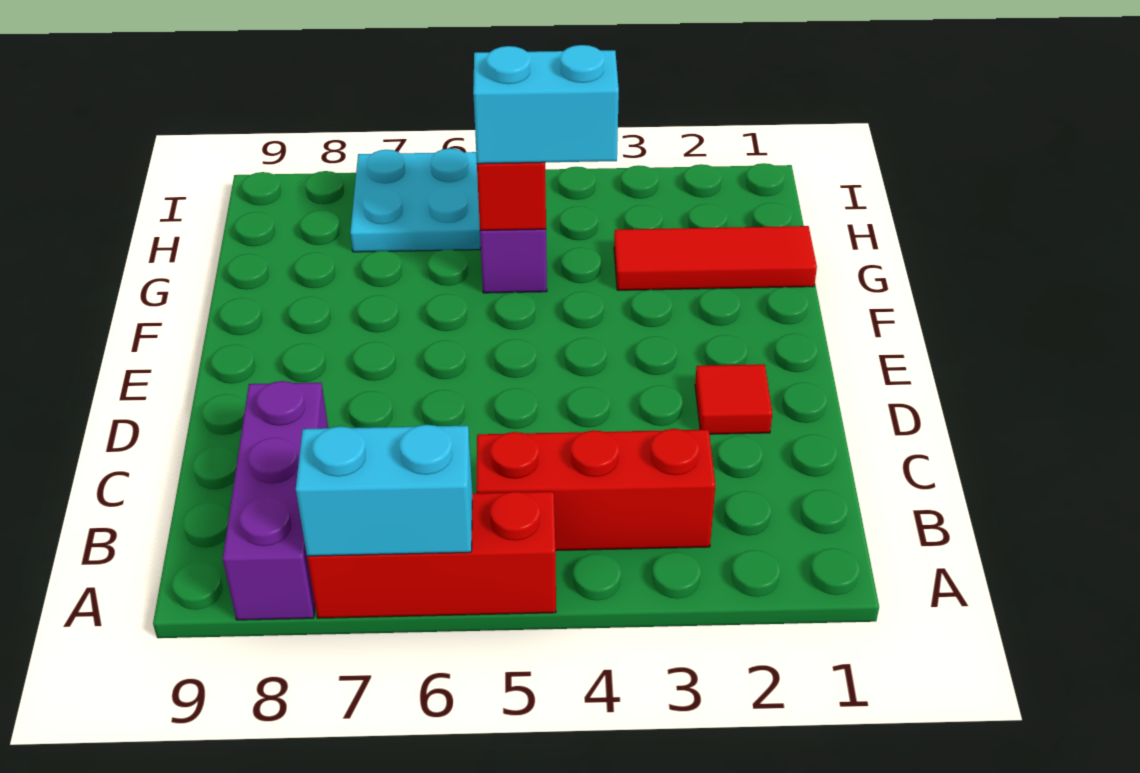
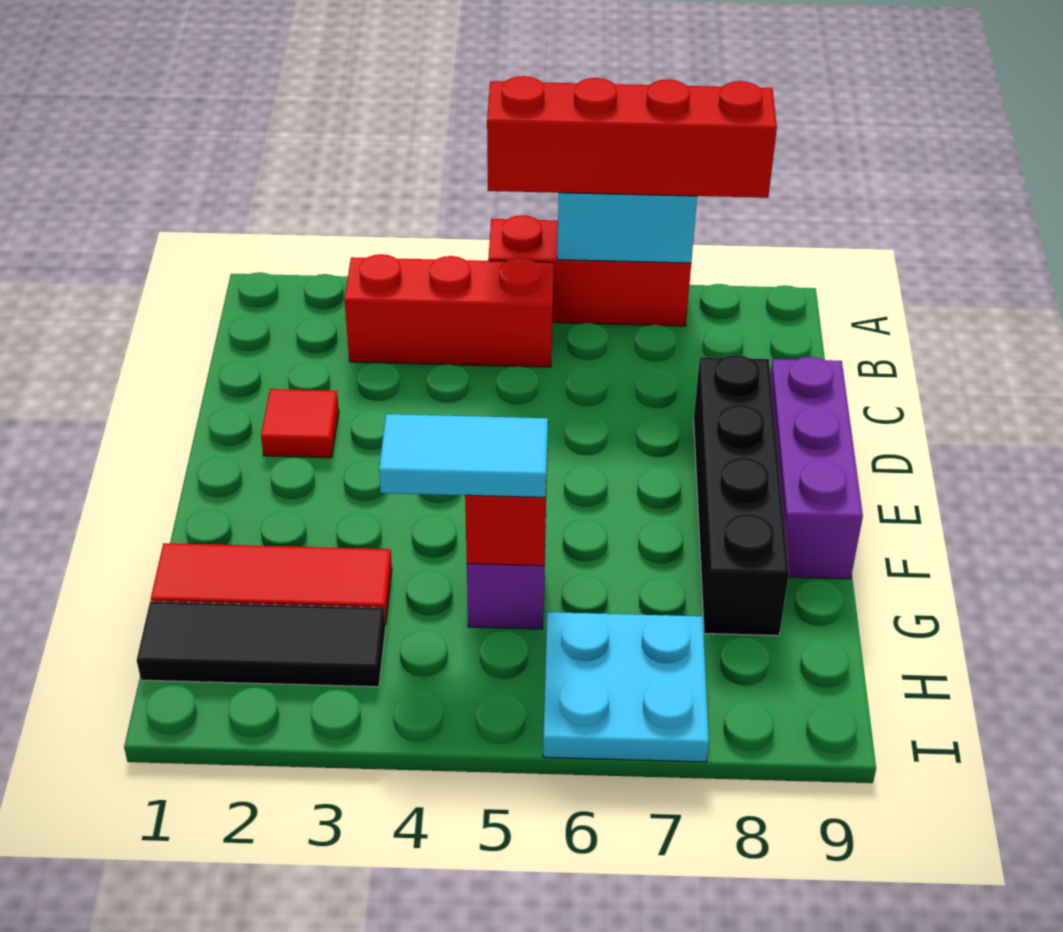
none -> red brick A5:A8 level 3
purple brick A8:C8 level 1 -> purple brick D9:F9 level 1
none -> black brick D8:G8 level 1
cyan brick G4:G5 level 3 -> cyan tile G4:G5 level 3
none -> black tile H1:H3 level 1

